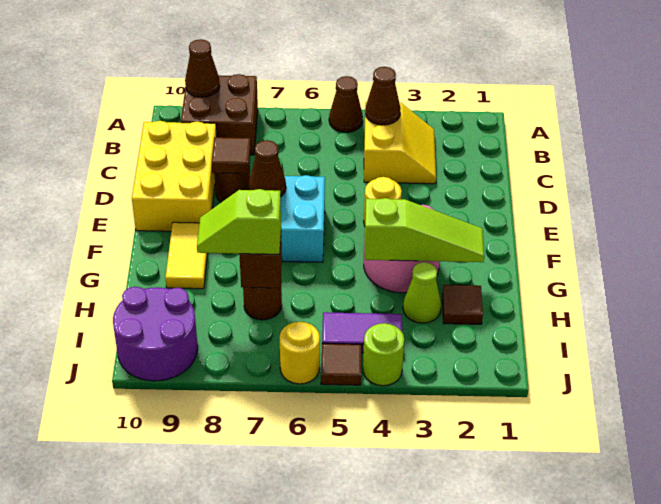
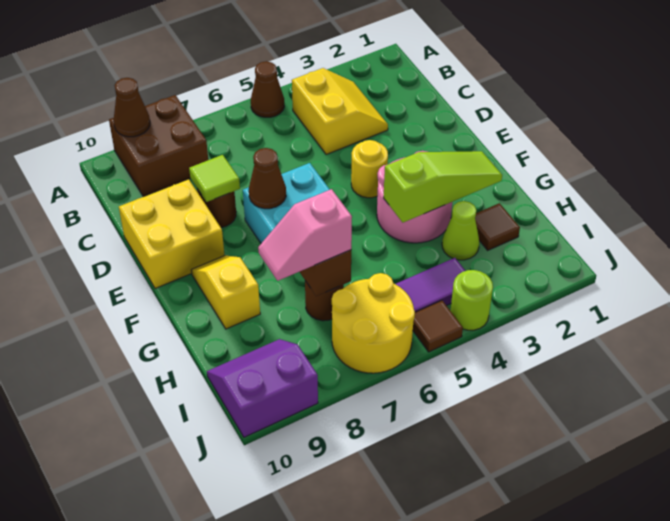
brown cone B4 level 2 -> none
yellow brick C9:E10 level 1 -> yellow brick D9:E10 level 1
brown tile D8 level 2 -> lime tile D8 level 2
yellow tile F9:G9 level 1 -> yellow slope F9:G9 level 1 top G
lime slope H7:H8 level 3 top 7 -> pink slope H7:H8 level 3 top 7
purple round brick I9:J10 level 1 -> purple slope I9:J10 level 1 top J
yellow round brick J6 level 1 -> yellow round brick I6:J7 level 1

